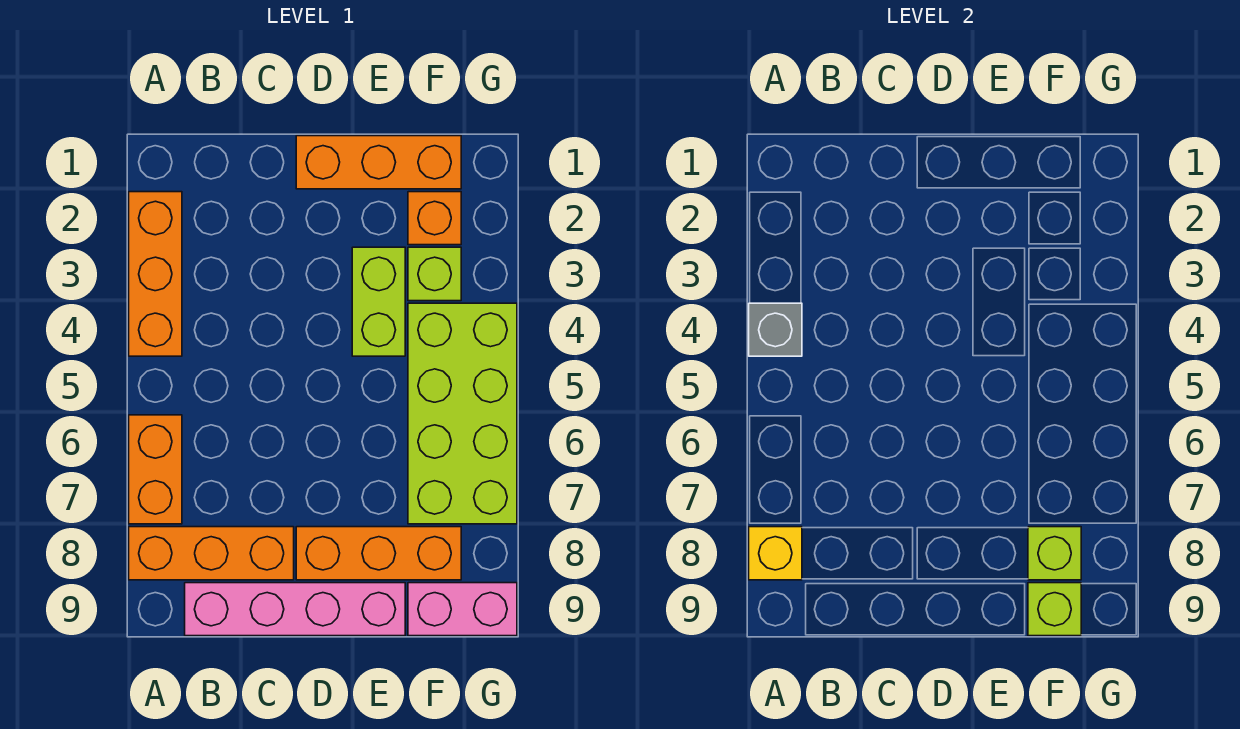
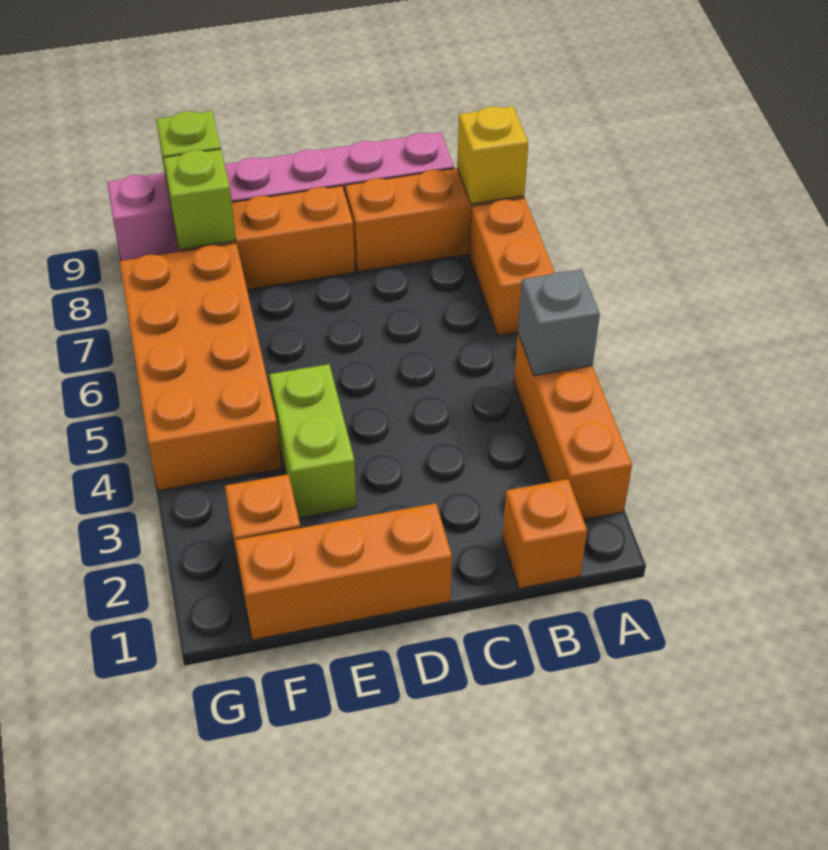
none -> orange brick B1 level 1
lime brick F3 level 1 -> none
lime brick F4:G7 level 1 -> orange brick F4:G7 level 1

